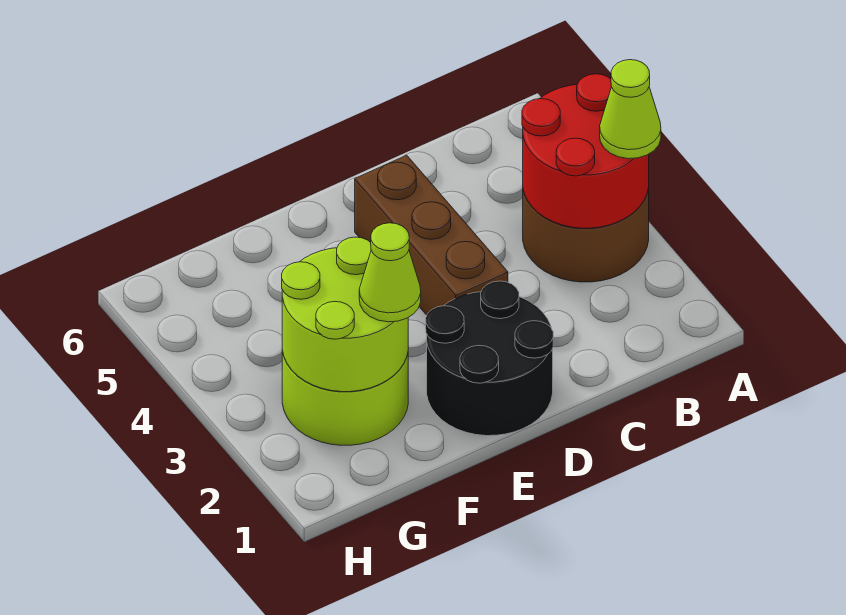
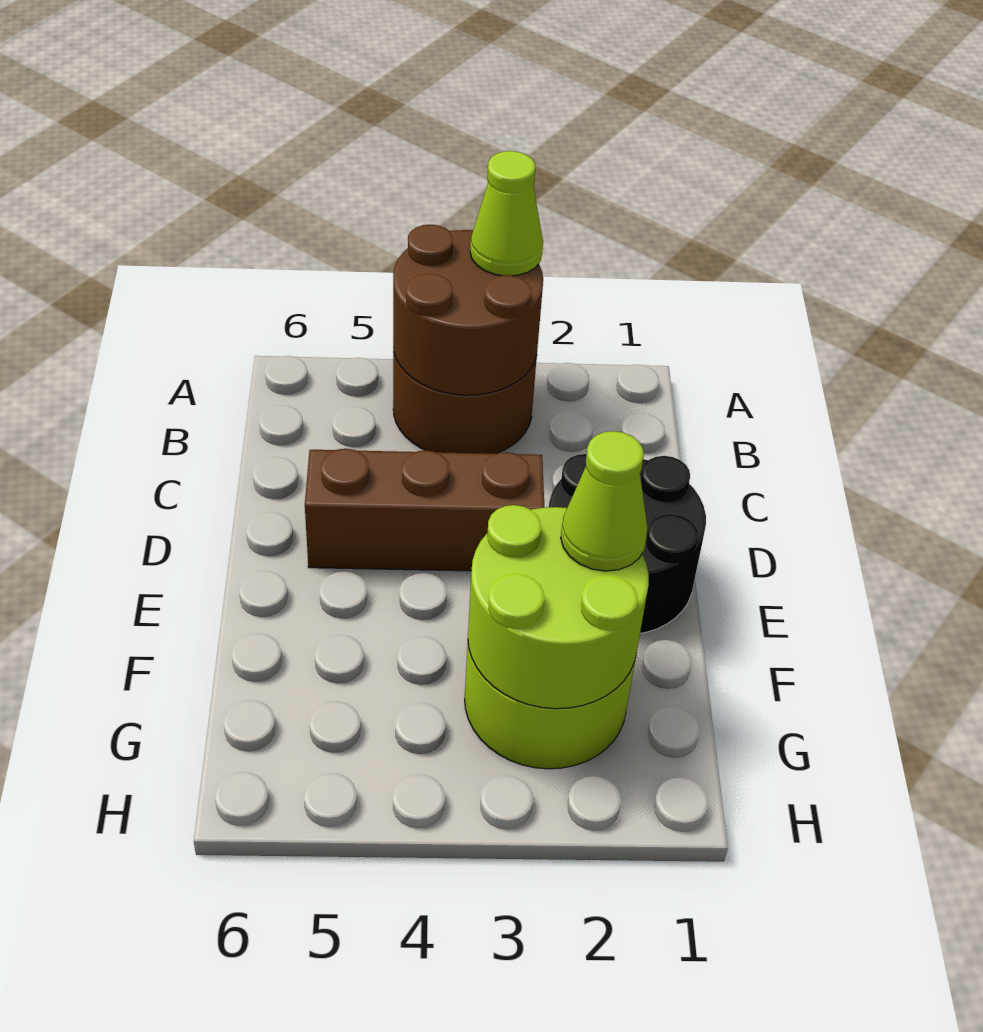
red round brick A3:B4 level 2 -> brown round brick A3:B4 level 2

